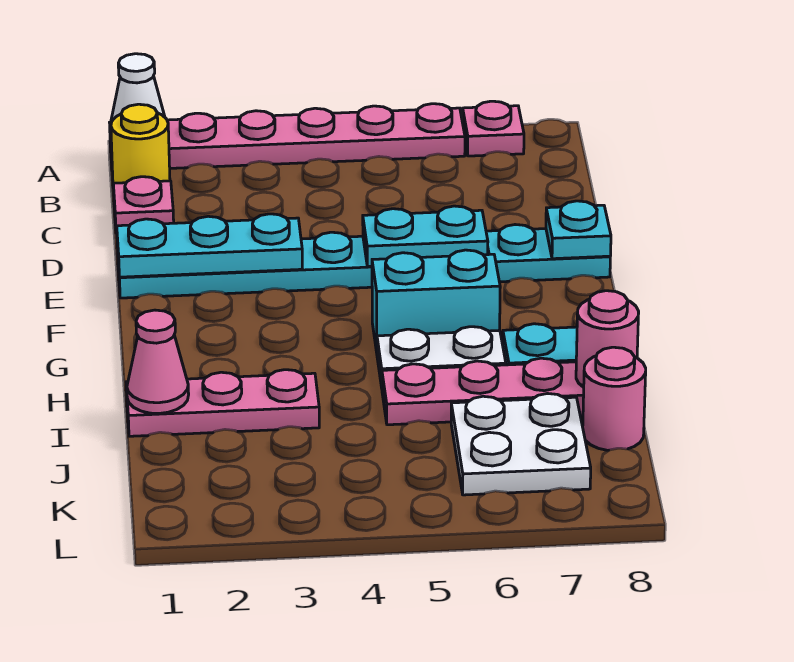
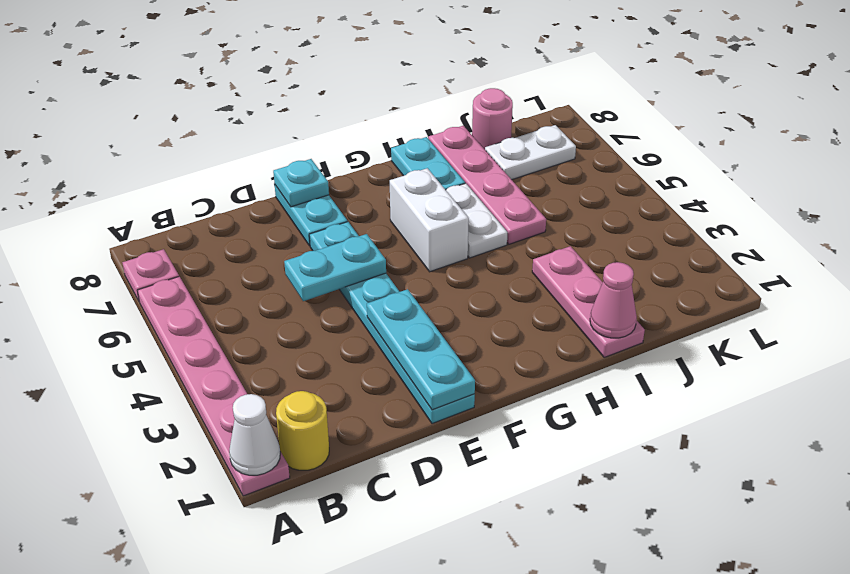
pink plate C1 level 1 -> none
cyan plate E5:E6 level 2 -> cyan plate D5:E5 level 2
cyan brick G5:G6 level 1 -> white brick G5:G6 level 1
pink round brick I8 level 2 -> none
white plate J6:K7 level 1 -> white plate J7:K7 level 1

